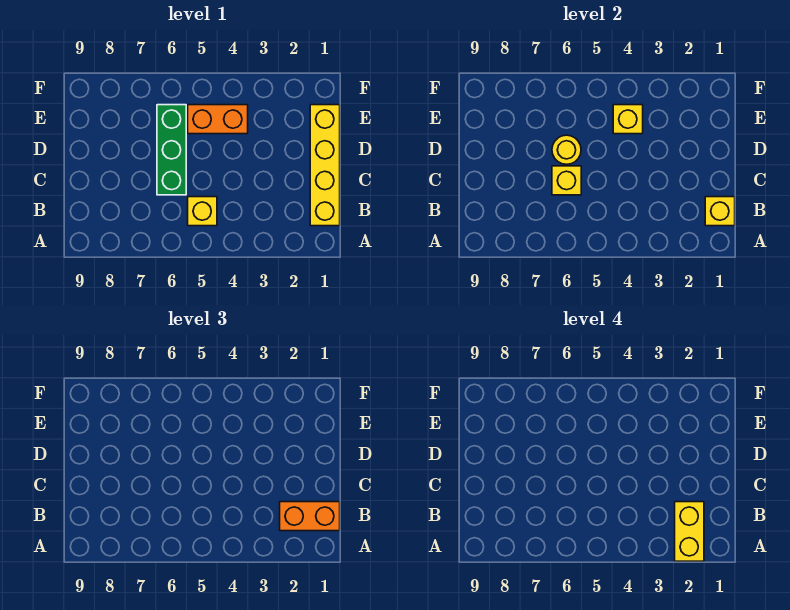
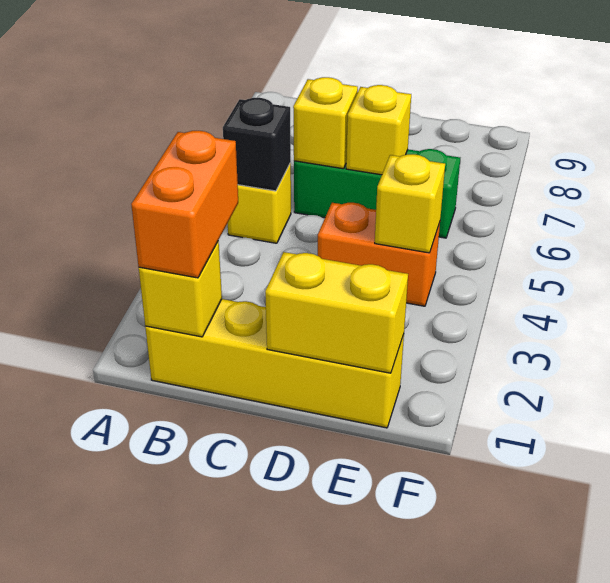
yellow brick A2:B2 level 4 -> yellow brick D1:E1 level 2
none -> black brick B5 level 2
yellow round brick D6 level 2 -> yellow brick D6 level 2
orange brick E4:E5 level 1 -> orange brick D4:E4 level 1

